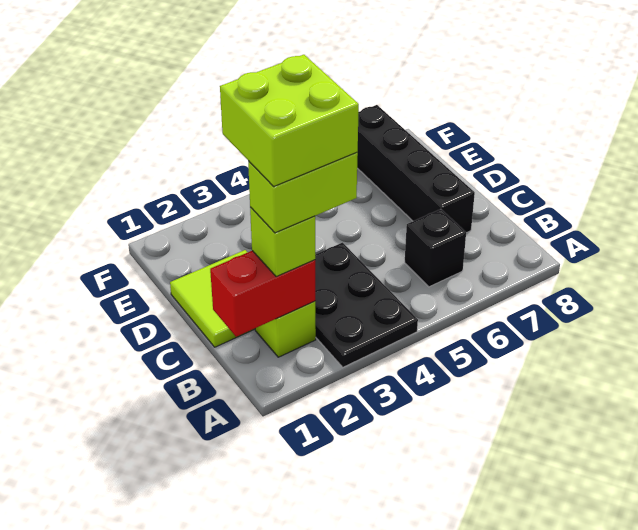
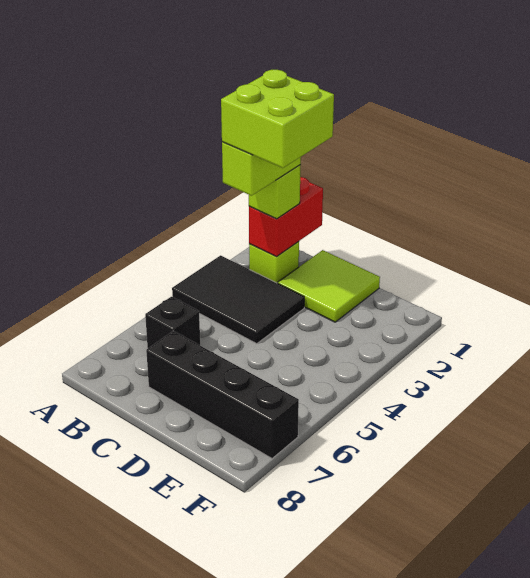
black plate A3:C4 level 1 -> black tile A3:C4 level 1

